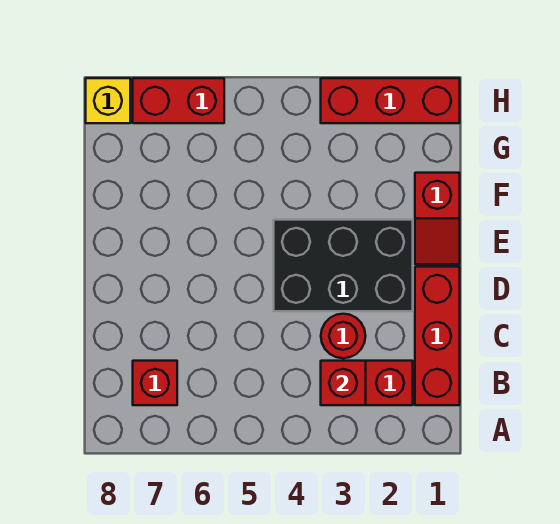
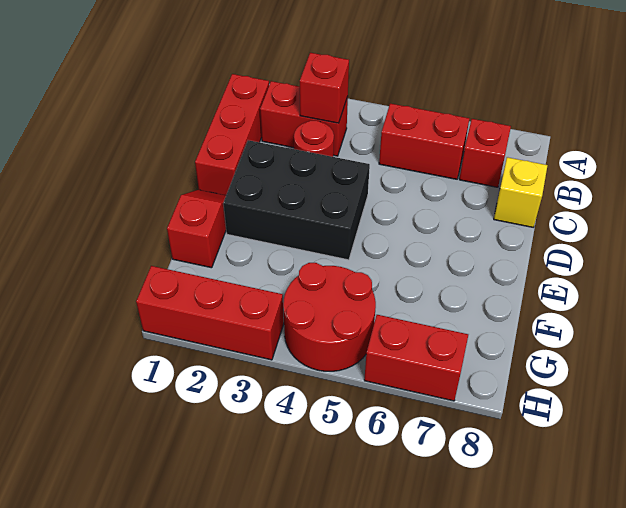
none -> red brick B5:B6 level 1
none -> red round brick G4:H5 level 1
yellow brick H8 level 1 -> yellow brick C8 level 1

